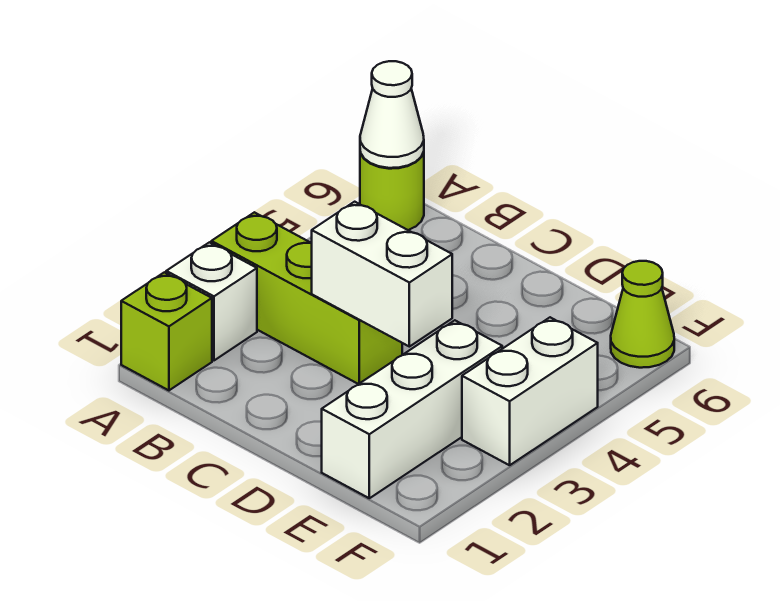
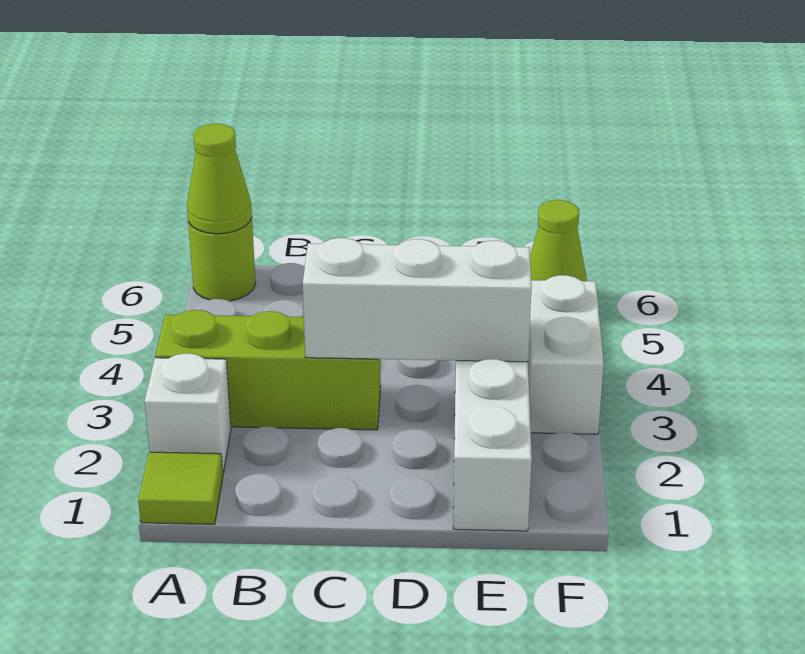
lime brick A1 level 1 -> lime tile A1 level 1
white cone A6 level 2 -> lime cone A6 level 2
white brick C3:D3 level 2 -> white brick C3:E3 level 2

